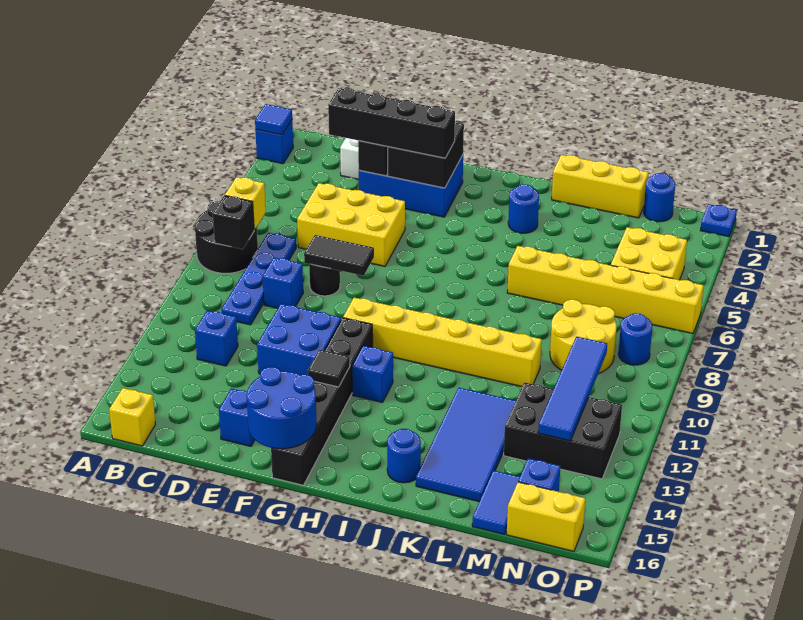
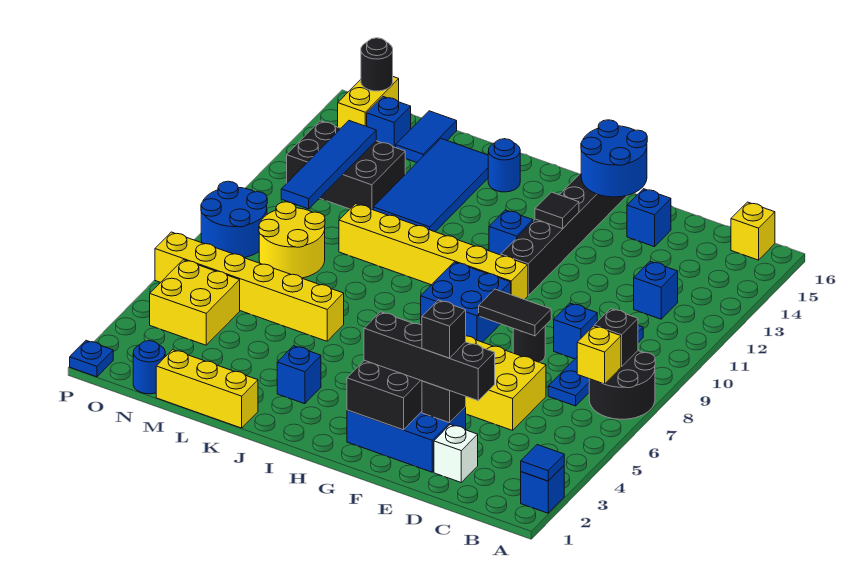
none -> black brick E3 level 4
blue brick E11:F12 level 1 -> blue brick G8:H9 level 1
blue round brick J3 level 1 -> blue brick J3 level 1
yellow brick N16:O16 level 1 -> yellow brick O15:O16 level 1
blue round brick O8 level 1 -> blue round brick O8:P9 level 1
none -> black round brick O16 level 2

